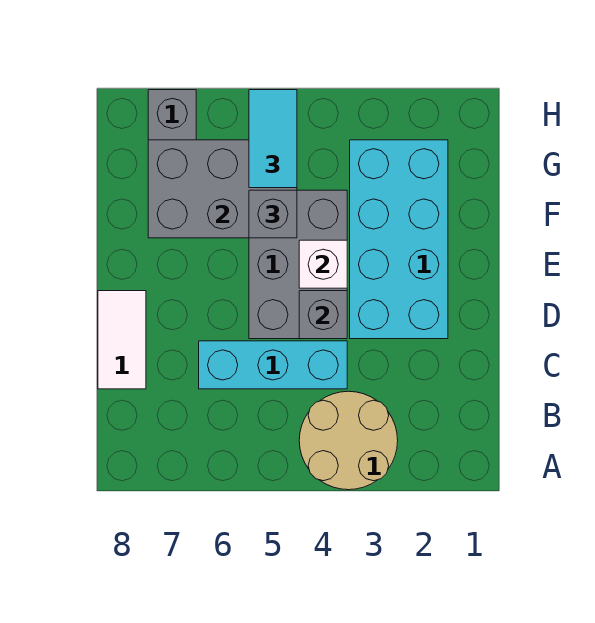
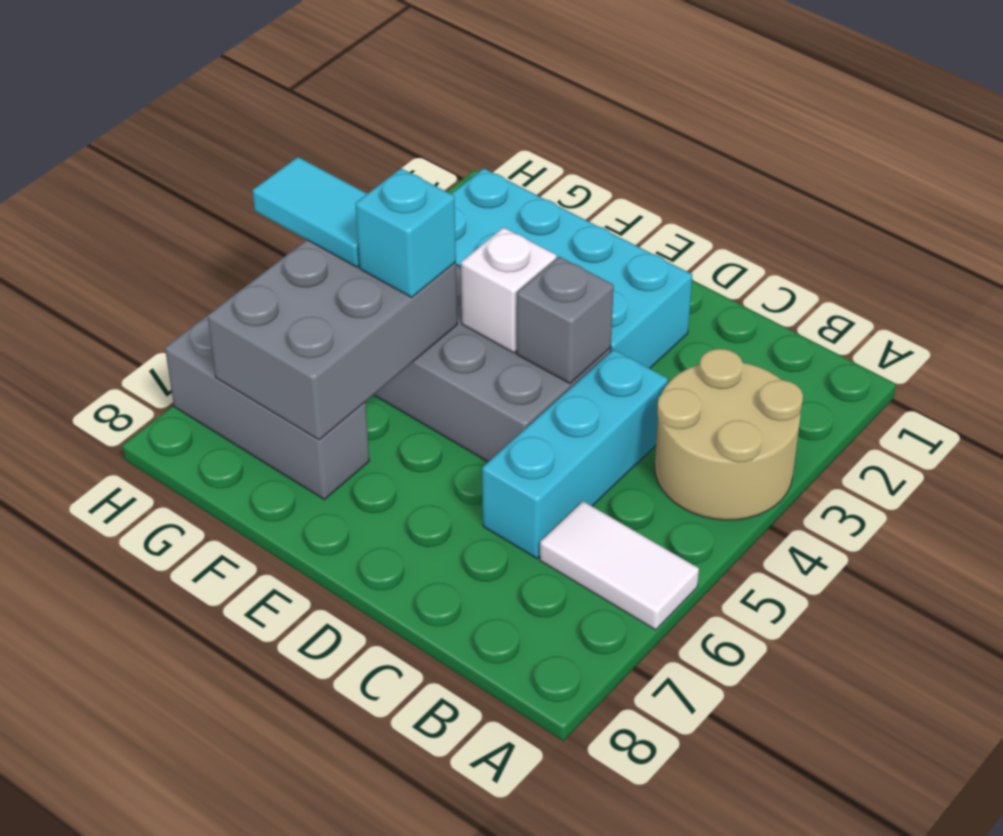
white tile C8:D8 level 1 -> white tile A6:B6 level 1
grey brick F5 level 3 -> cyan brick F5 level 3

